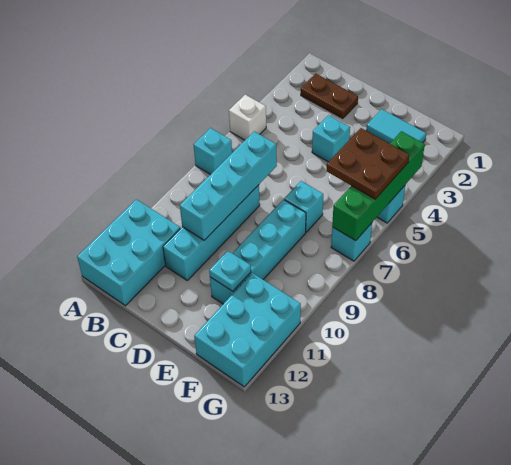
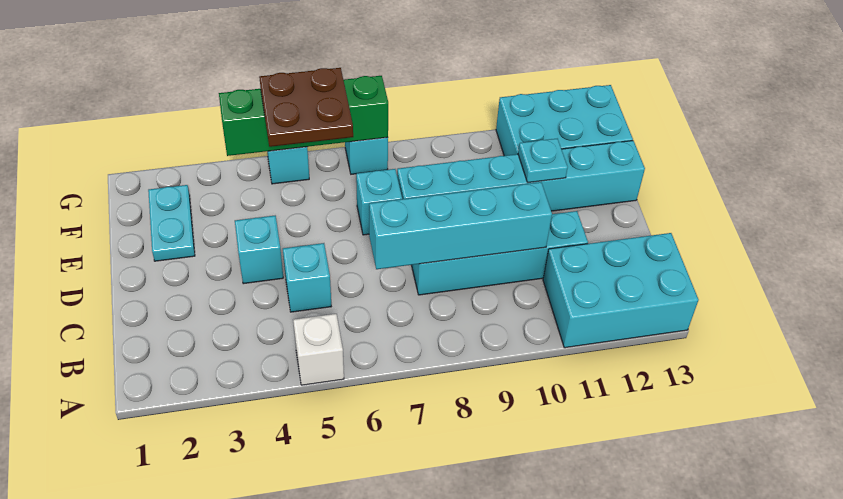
cyan brick A7 level 1 -> cyan brick C5 level 1
brown plate B2:C2 level 1 -> none
cyan tile E2:F2 level 1 -> cyan plate E2:F2 level 1
cyan brick E8:E11 level 1 -> cyan brick E8:E13 level 1

